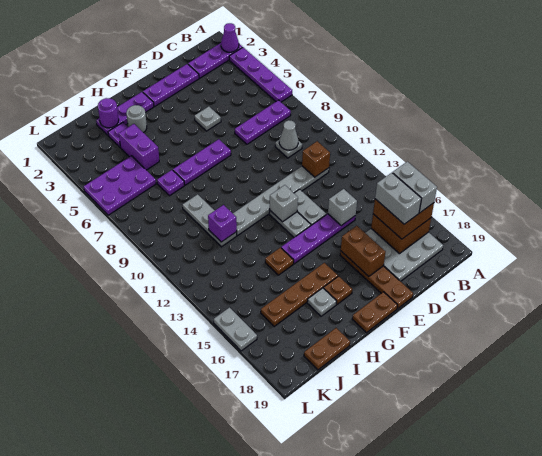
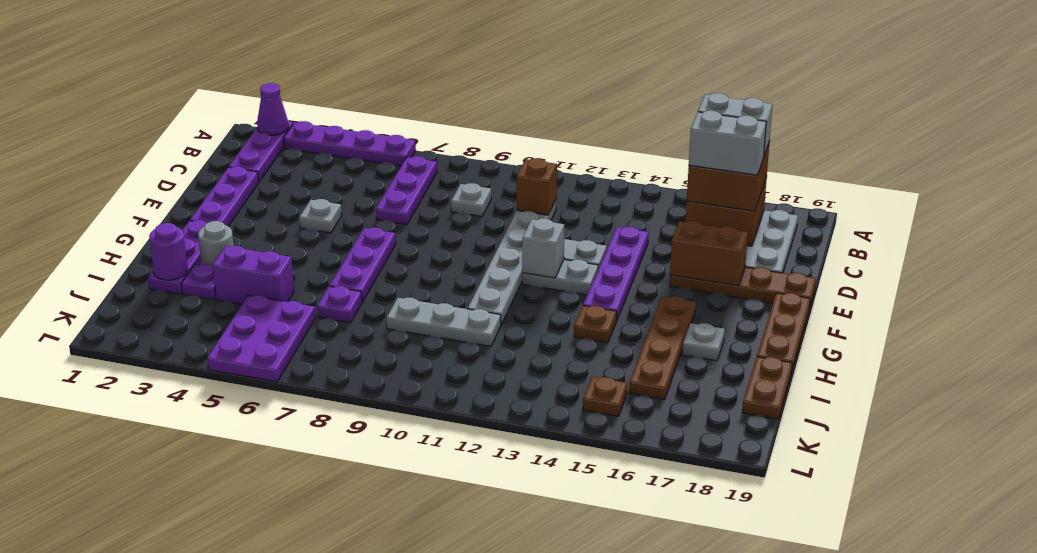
grey cone C9 level 2 -> none
grey brick D14 level 2 -> none
brown plate F19:G19 level 1 -> brown plate F19:H19 level 1
brown plate G17 level 1 -> brown plate K15 level 1
purple brick I11 level 2 -> none
grey plate L15:L16 level 1 -> none

